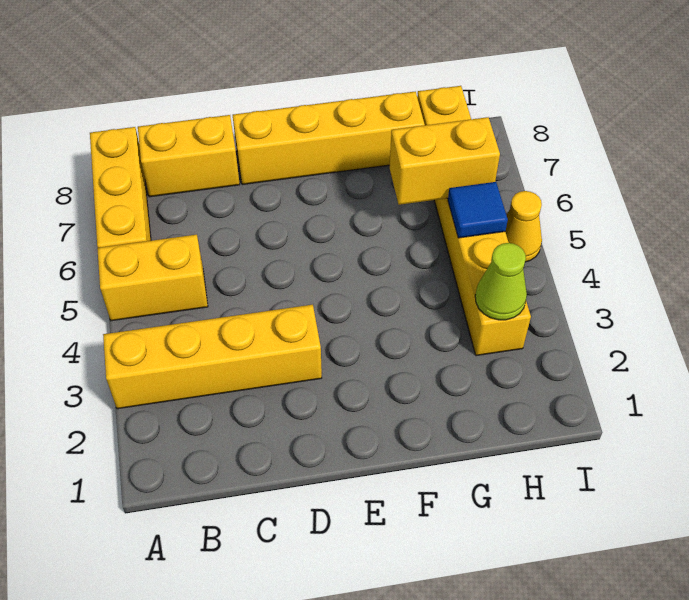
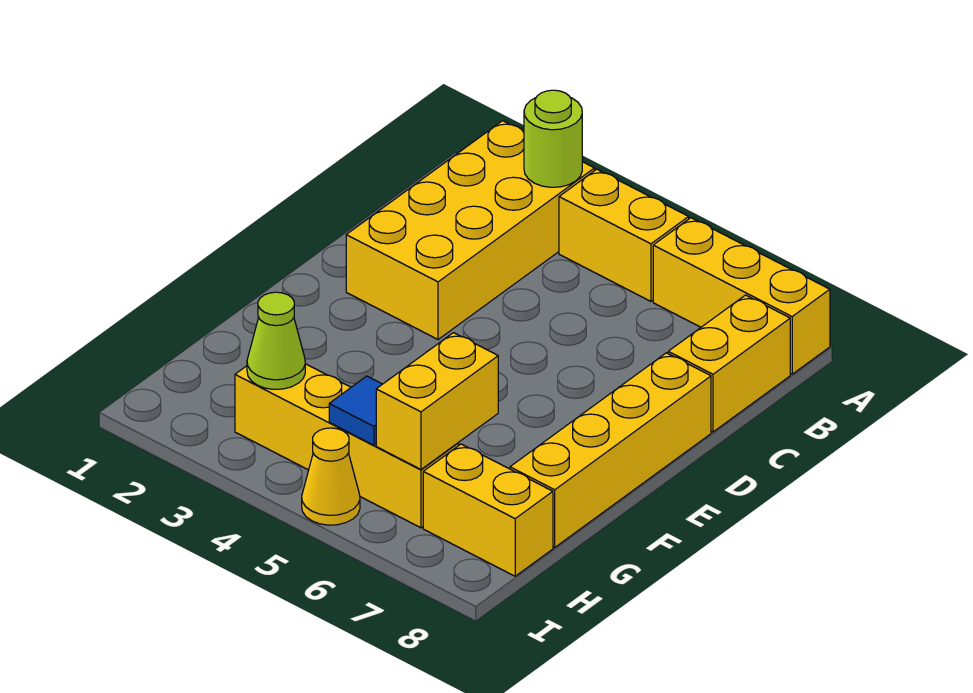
yellow brick A3:D3 level 1 -> yellow brick A2:D3 level 1
none -> lime round brick A3 level 2
yellow brick A5:B5 level 1 -> yellow brick A4:A5 level 1

